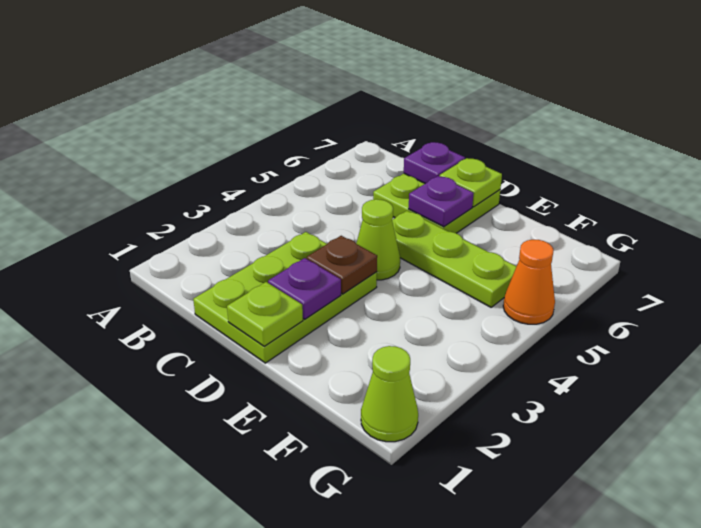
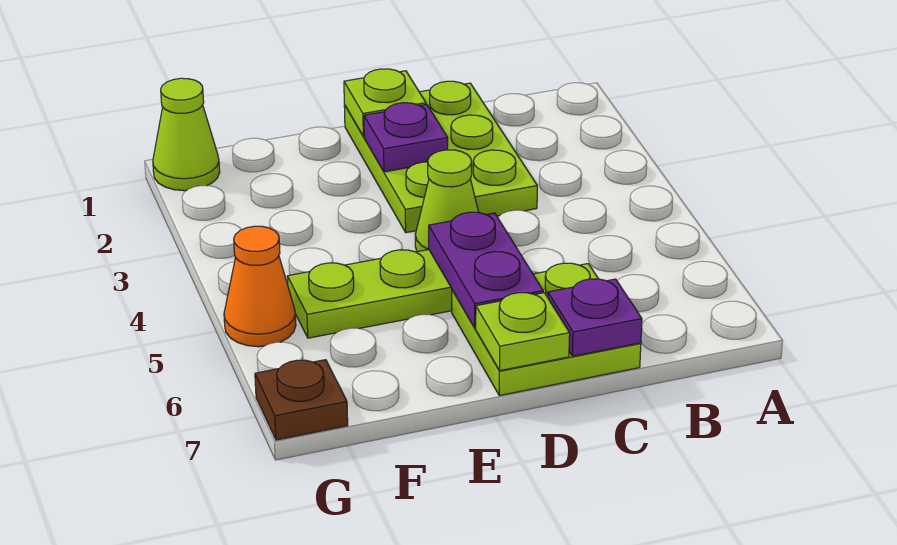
brown plate D3 level 2 -> brown plate G7 level 1
purple plate D6 level 2 -> purple plate D5:D6 level 2

